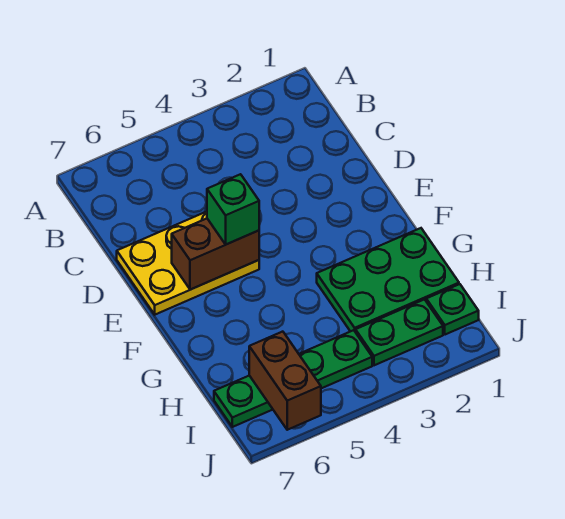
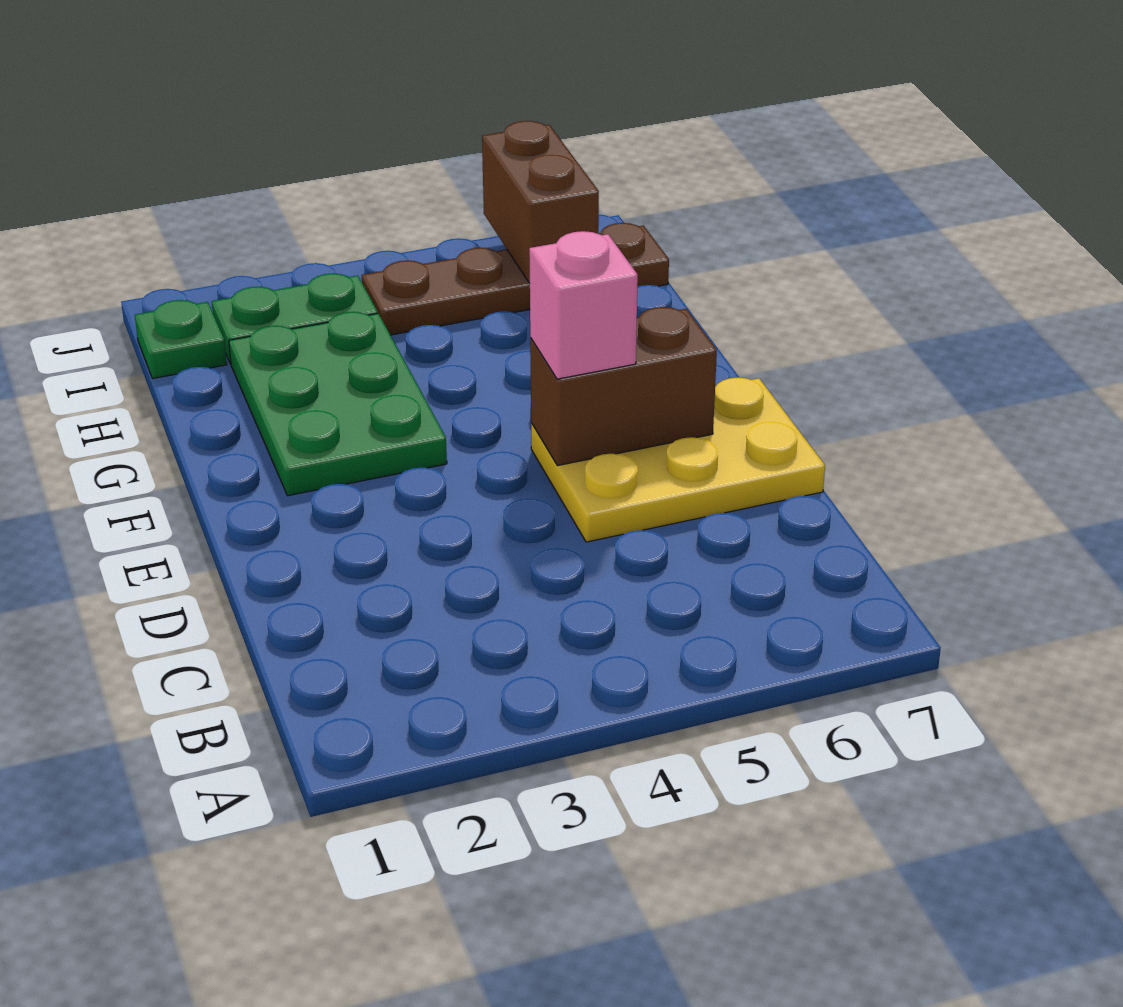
green brick E5 level 3 -> pink brick E5 level 3
green plate G1:H3 level 1 -> green plate F2:H3 level 1
green plate I4:I7 level 1 -> brown plate I4:I7 level 1

